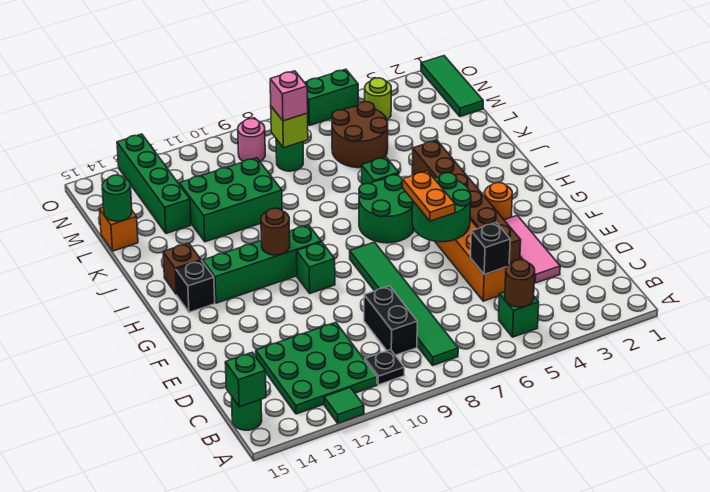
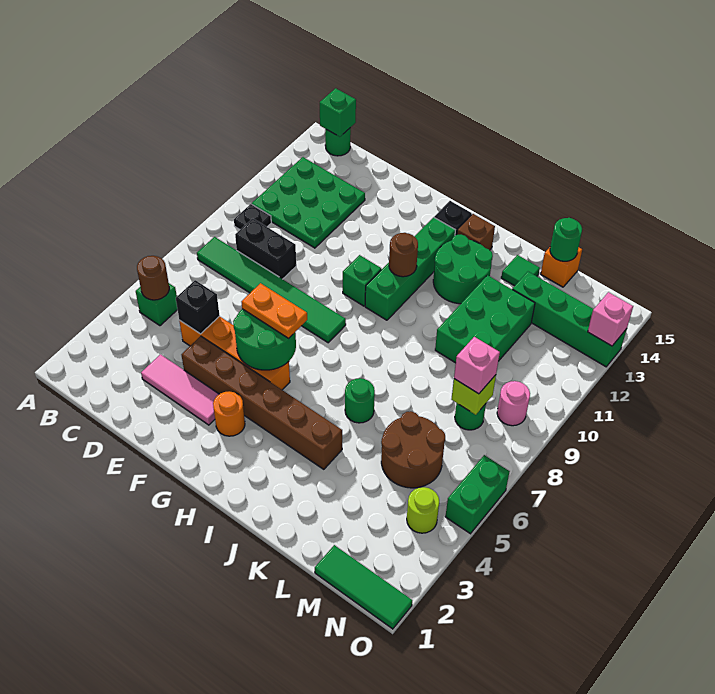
green tile A12 level 1 -> green tile K14 level 1
green round brick H6:I7 level 1 -> green round brick I12:J13 level 1
green brick J6 level 1 -> green round brick J6 level 1
none -> pink brick O13 level 2

